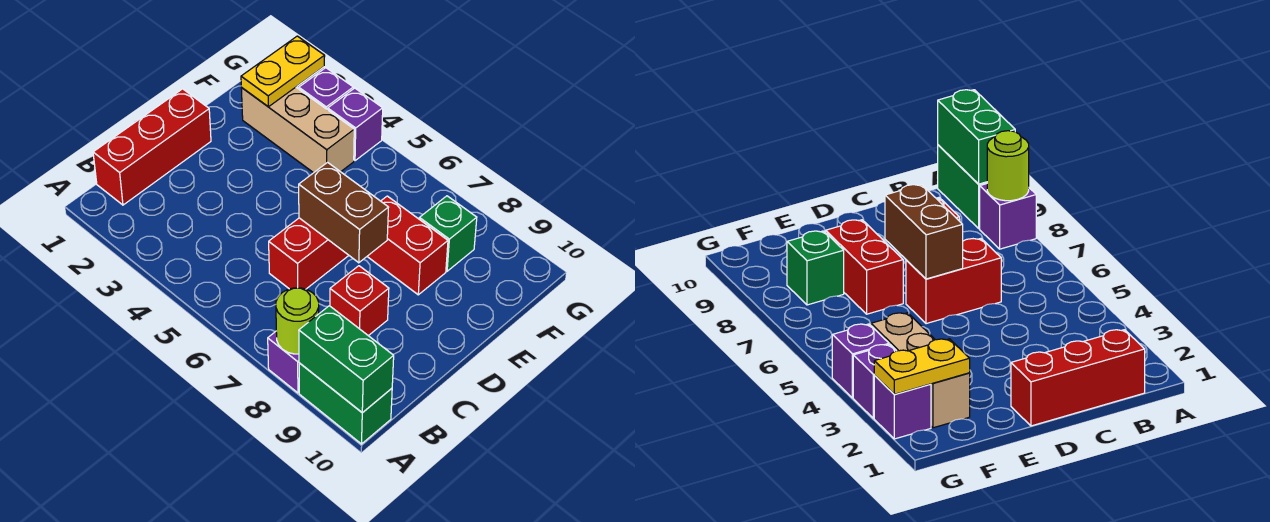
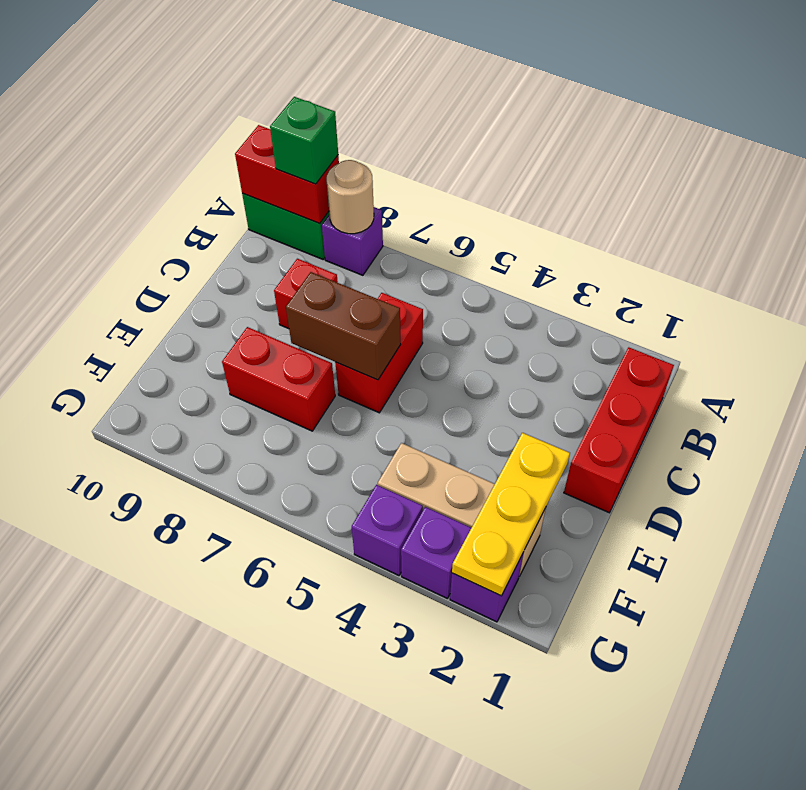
lime round brick A8 level 2 -> tan round brick A8 level 2
green brick A9:A10 level 2 -> red brick A9:A10 level 2
yellow plate F2:G2 level 2 -> yellow plate E2:G2 level 2
green brick F8 level 1 -> green brick A9 level 3

